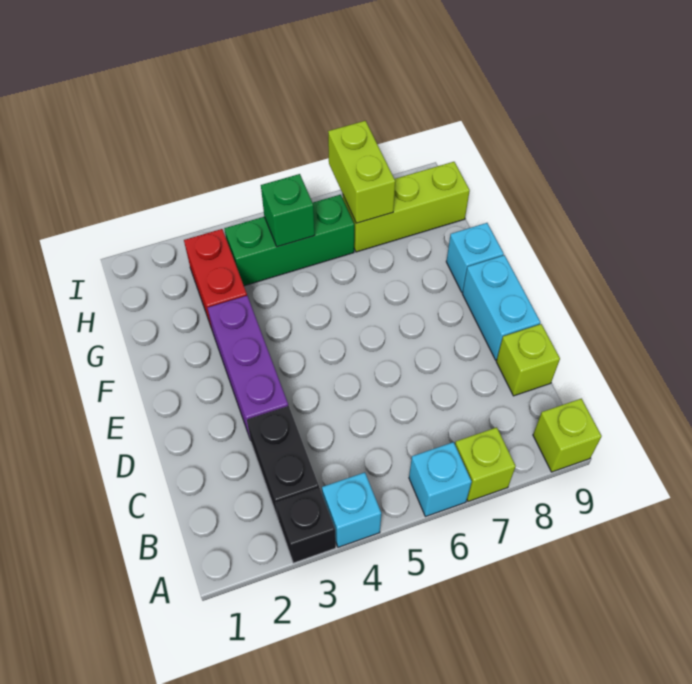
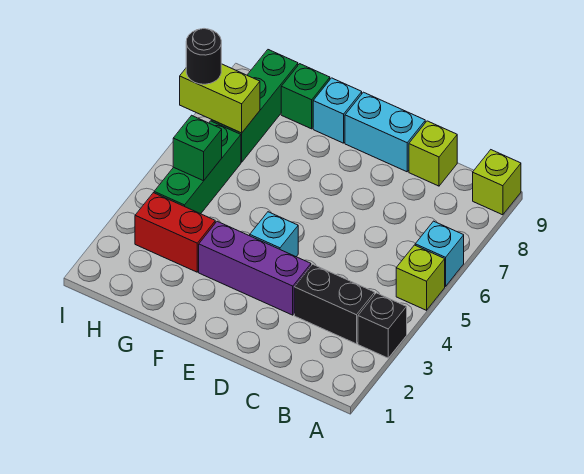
cyan brick A4 level 1 -> cyan brick E4 level 1
lime brick A7 level 1 -> lime brick A5 level 1
none -> green brick G9 level 1
lime brick H7:H9 level 1 -> green brick H7:H9 level 1
none -> black round brick I7 level 3

